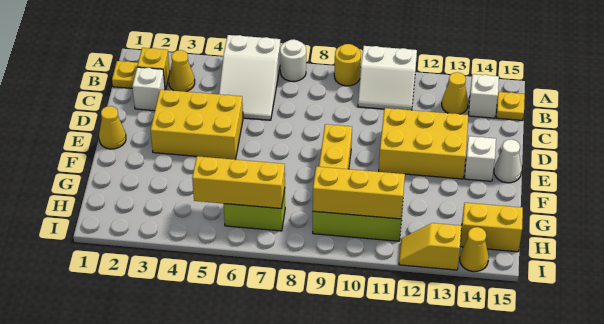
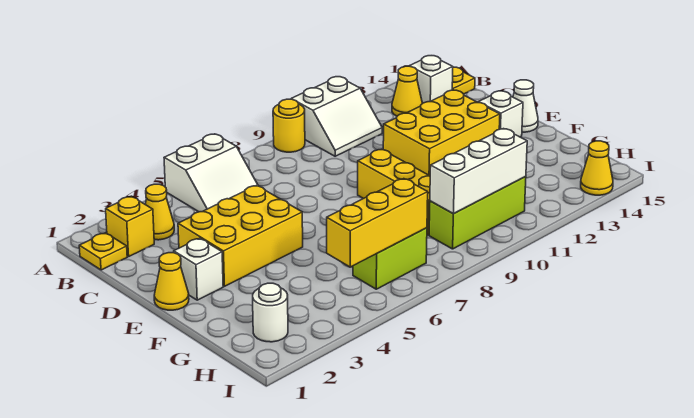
white slope A5:C6 level 1 top A -> white slope A5:B6 level 1 top A
white round brick A7 level 1 -> white round brick H2 level 1
white brick C2 level 1 -> white brick E2 level 1
yellow brick H9:H11 level 2 -> white brick H9:H11 level 2
yellow brick H14:H15 level 1 -> none
yellow slope I12:I13 level 1 top 13 -> none

